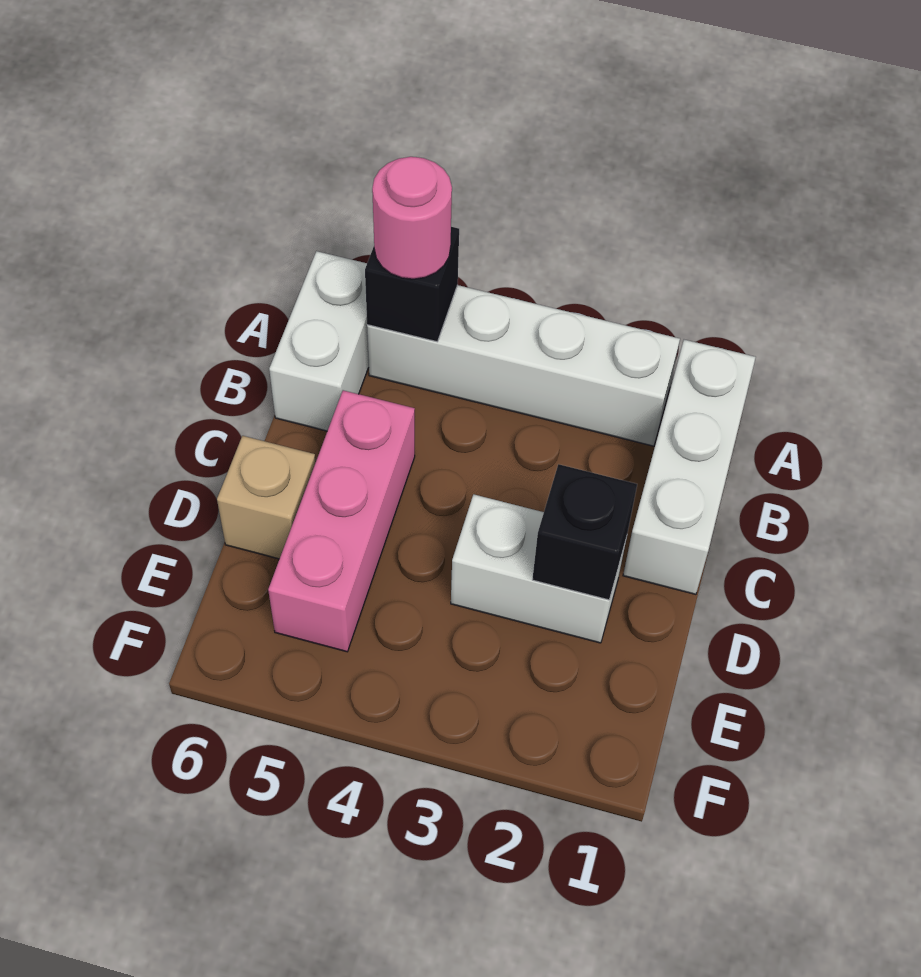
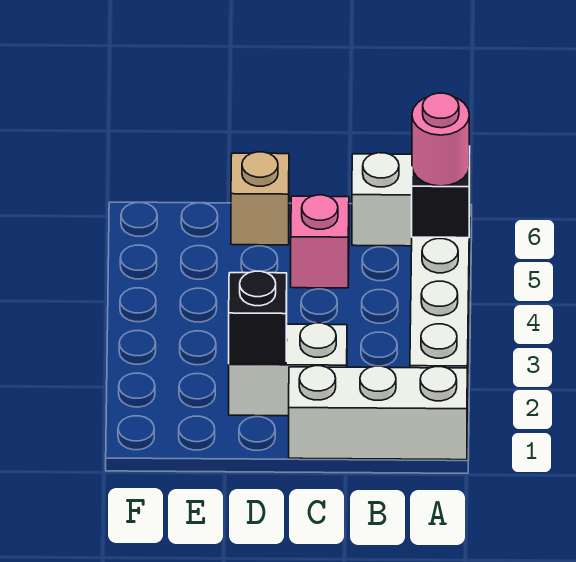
pink brick C5:E5 level 1 -> pink brick C5 level 1
white brick D2:D3 level 1 -> white brick C2:D2 level 1

